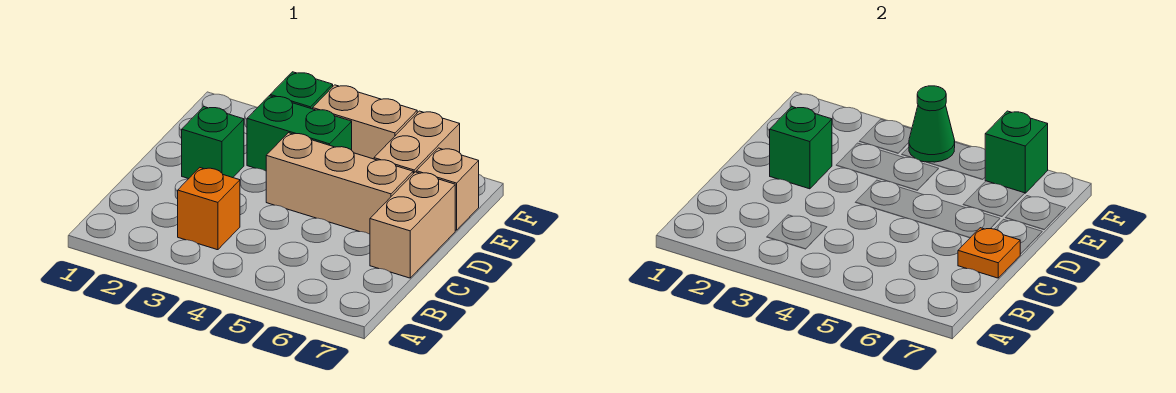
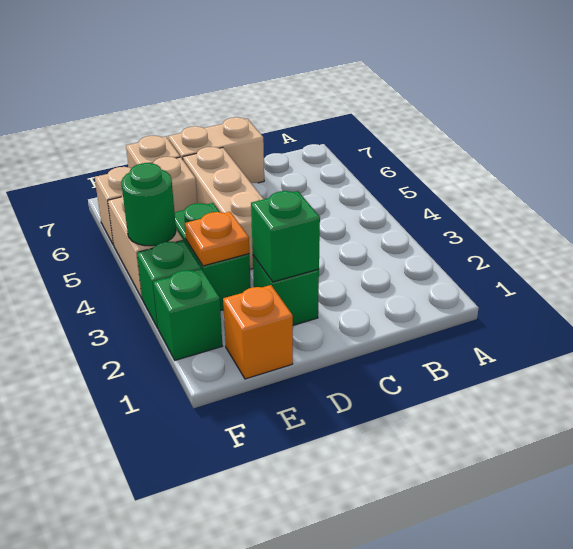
orange brick B3 level 1 -> orange brick E1 level 1
orange plate C7 level 2 -> orange plate E3 level 2
green cone F4 level 2 -> green round brick F4 level 2
green brick F6 level 2 -> green brick F2 level 1

